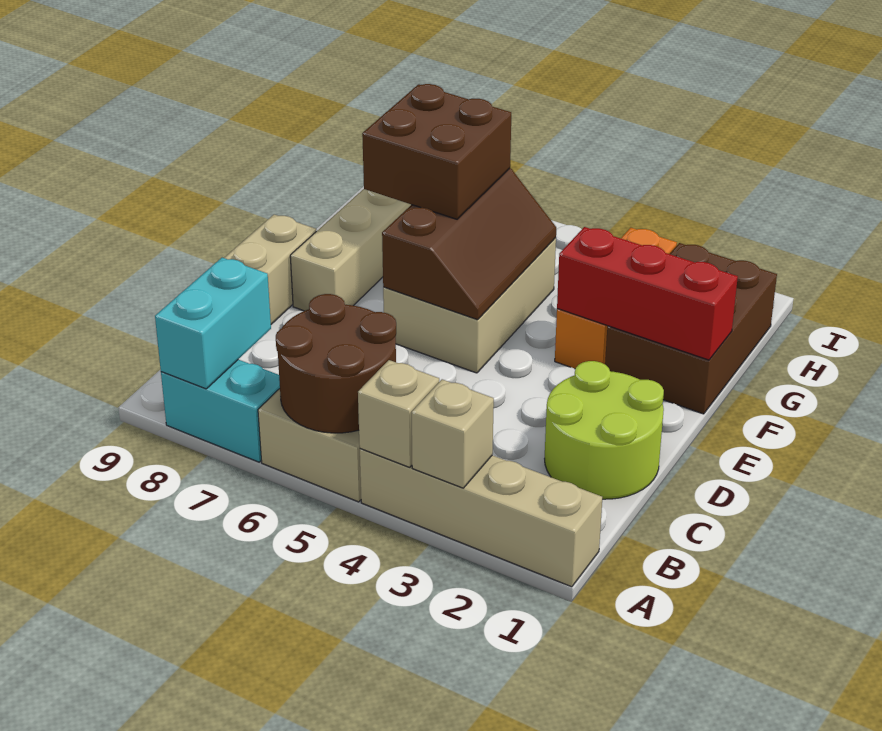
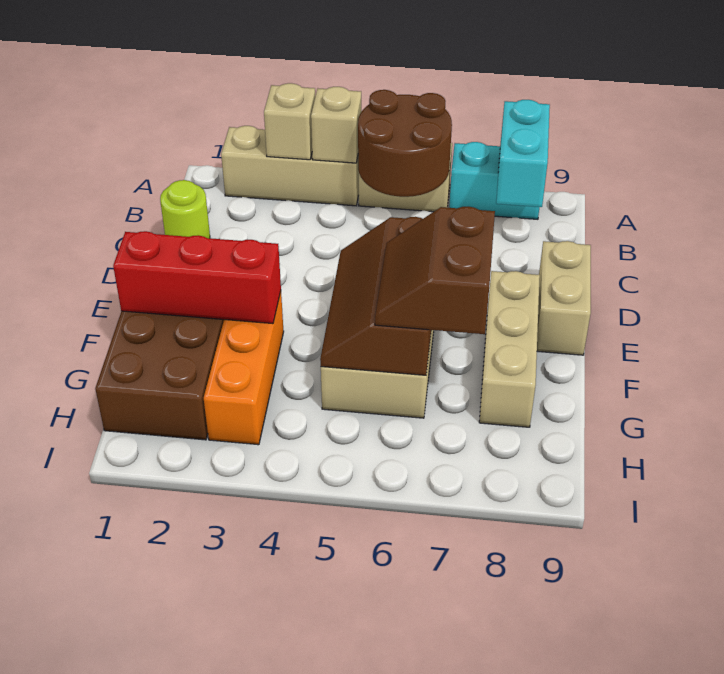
tan brick A1:A4 level 1 -> tan brick A2:A4 level 1
lime round brick C1:D2 level 1 -> lime round brick C1 level 1
brown brick F6:G7 level 3 -> brown slope F6:G7 level 3 top 7

